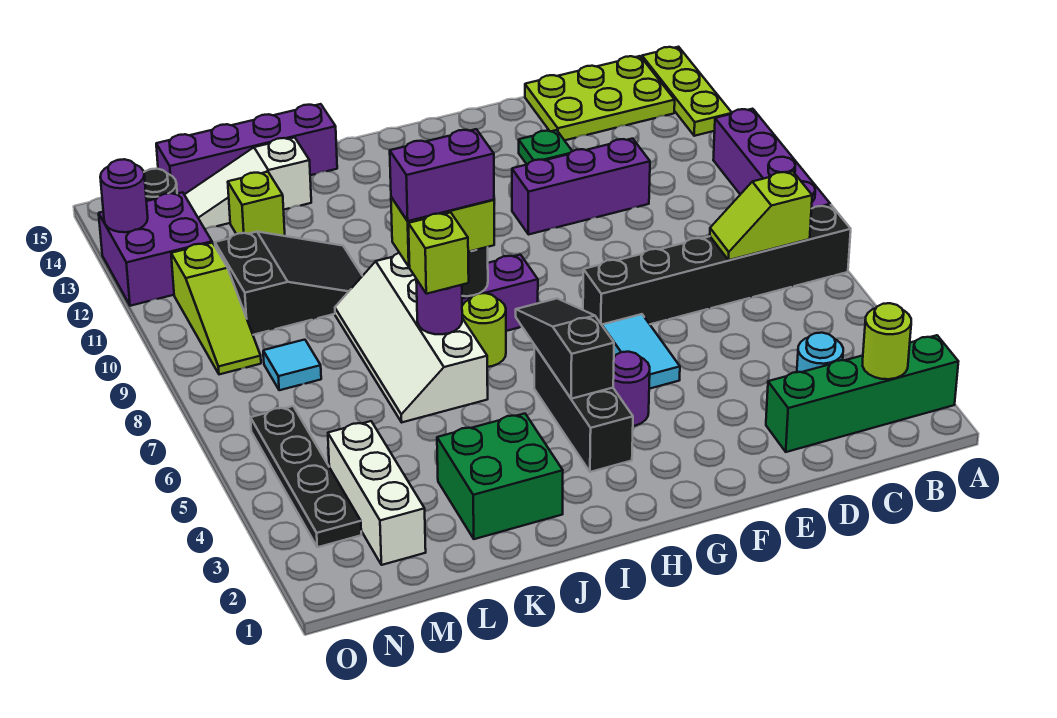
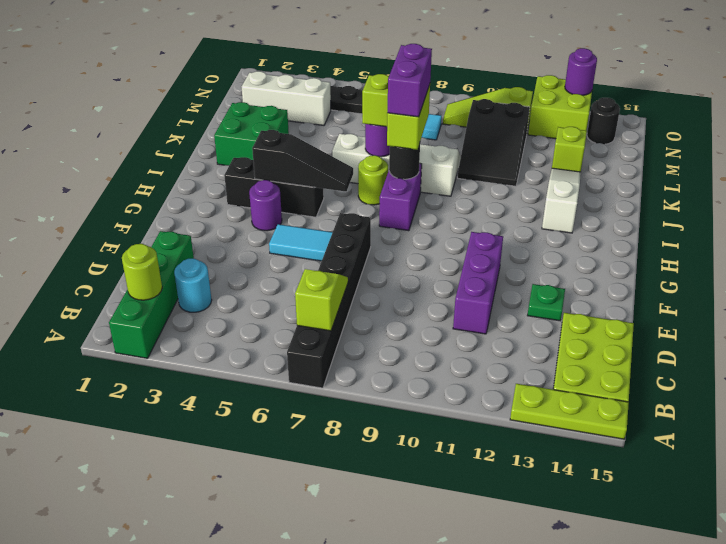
purple brick A8:A11 level 1 -> none
purple brick J15:M15 level 1 -> none
white slope K14:M14 level 1 top K -> white slope I13:K13 level 1 top I
purple brick N12:O13 level 1 -> lime brick N12:O13 level 1

